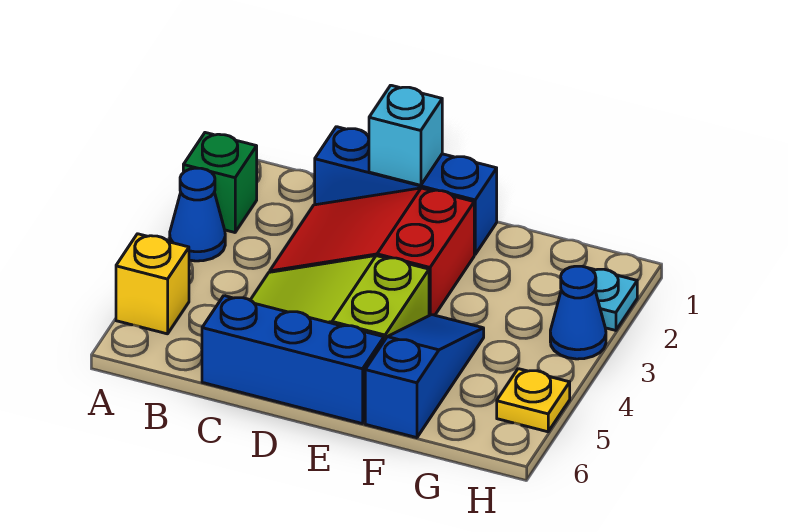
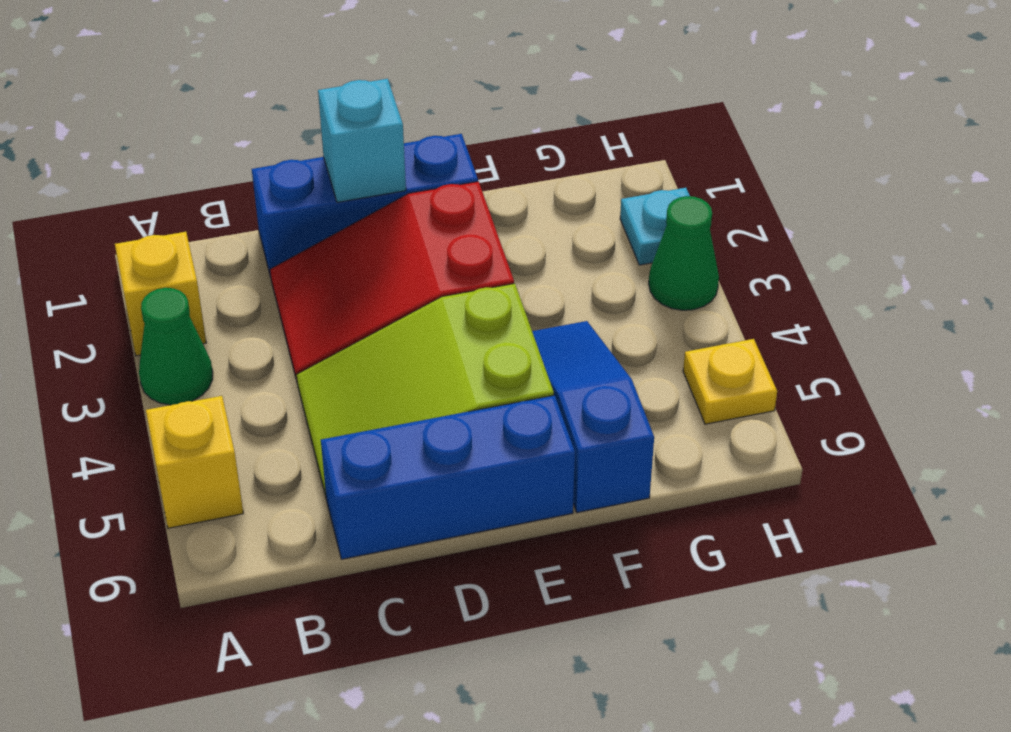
green brick A2 level 1 -> yellow brick A2 level 1
blue cone A3 level 1 -> green cone A3 level 1
blue cone H3 level 1 -> green cone H3 level 1

